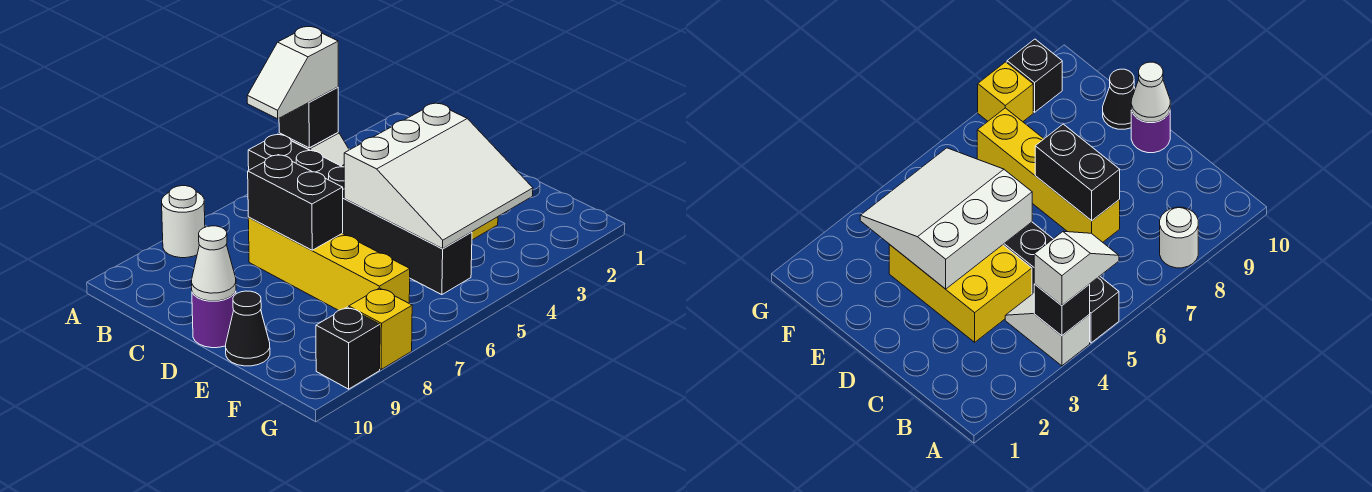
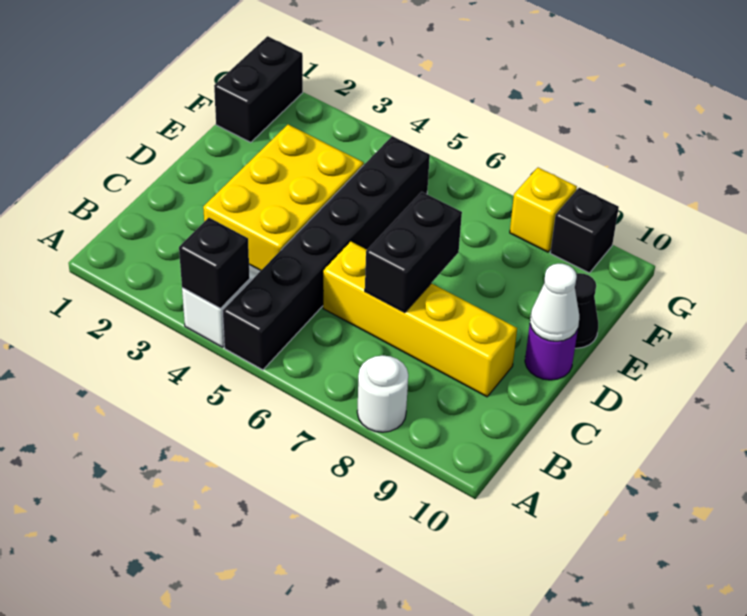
white slope A4:A5 level 3 top 4 -> none
yellow brick C7:F7 level 1 -> yellow brick C6:C9 level 1
white slope D3:F5 level 2 top D -> none
none -> black brick F1:G1 level 1

